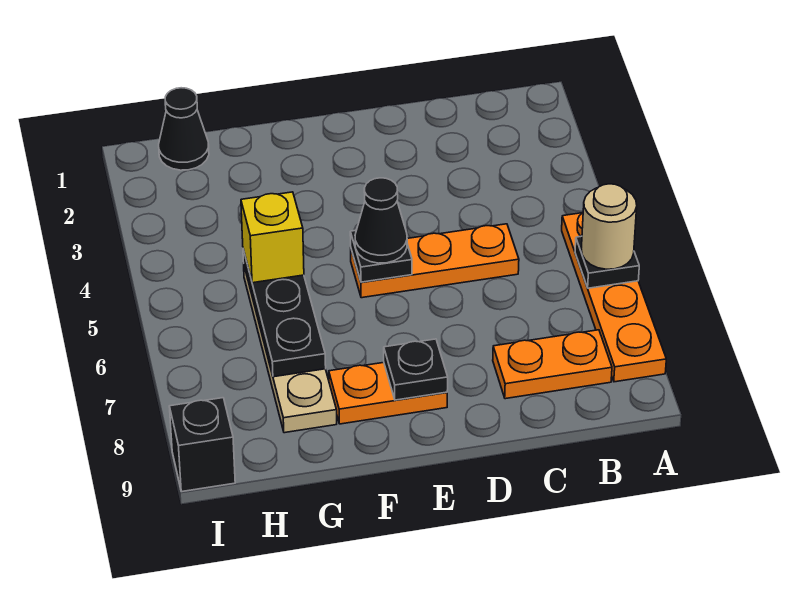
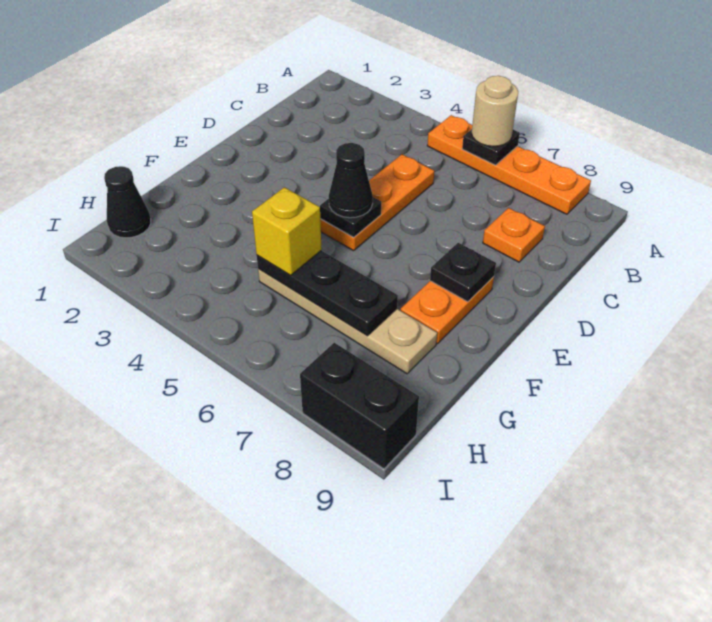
orange plate B8:C8 level 1 -> orange plate C8 level 1
black brick I9 level 1 -> black brick I8:I9 level 1

